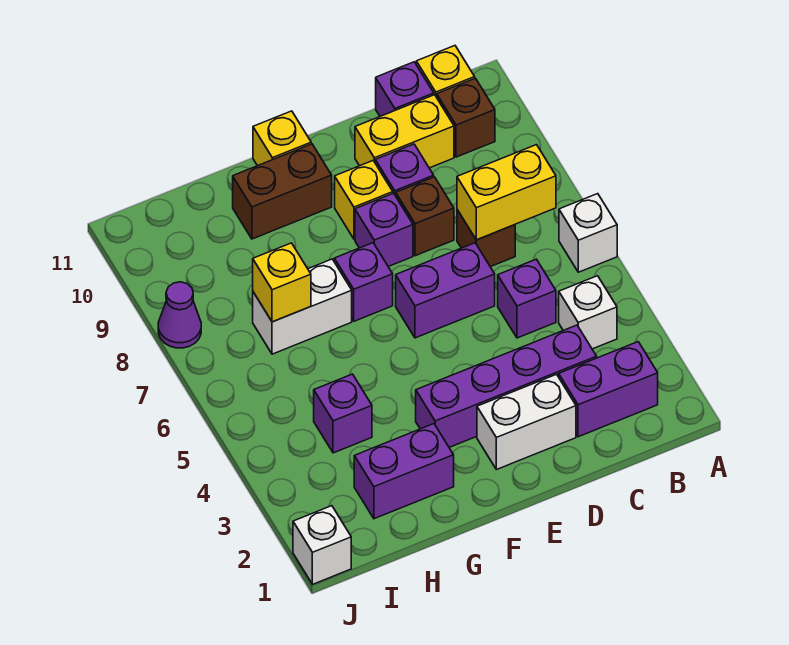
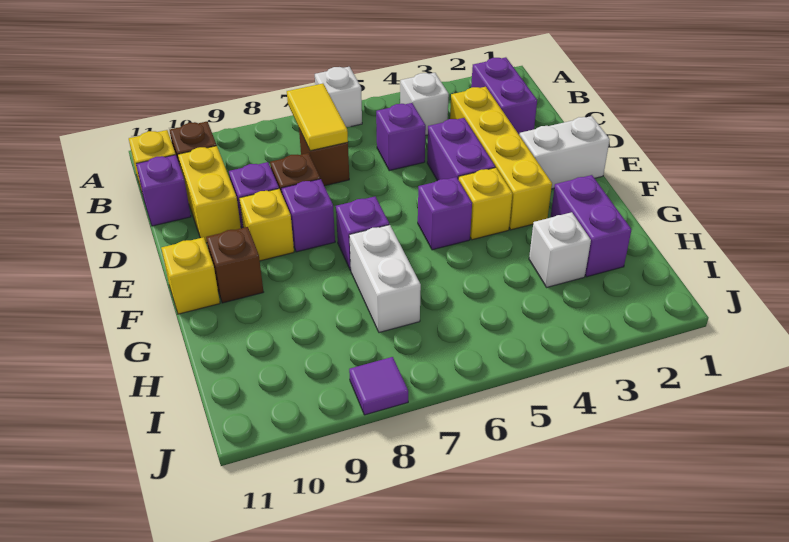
yellow brick B7:C7 level 2 -> yellow tile B7:C7 level 2
purple brick C3:F3 level 1 -> yellow brick C3:F3 level 1
white brick D2:E2 level 1 -> white brick E1:E2 level 1
purple brick D6:E6 level 1 -> purple brick D4:E4 level 1
brown brick F10:G10 level 1 -> brown brick F10 level 1
purple brick H4 level 1 -> purple brick F5 level 1
yellow brick H7 level 2 -> yellow brick F4 level 1
white brick J1 level 1 -> white brick H3 level 1
purple cone J8 level 1 -> purple tile J8 level 1

